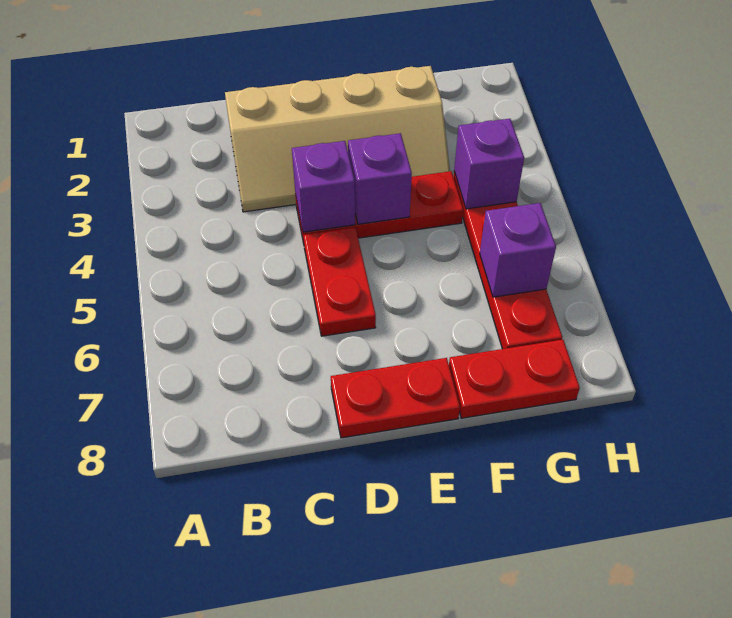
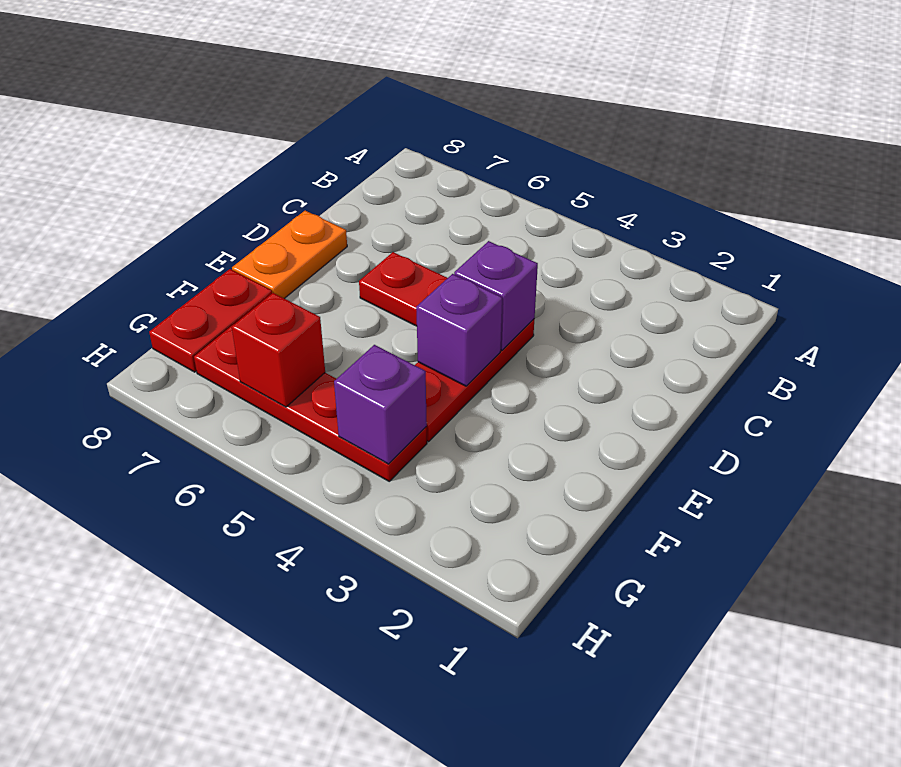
tan slope C2:F3 level 1 top 2 -> none
red plate D8:E8 level 1 -> orange plate D8:E8 level 1
purple brick G6 level 2 -> red brick G6 level 2

